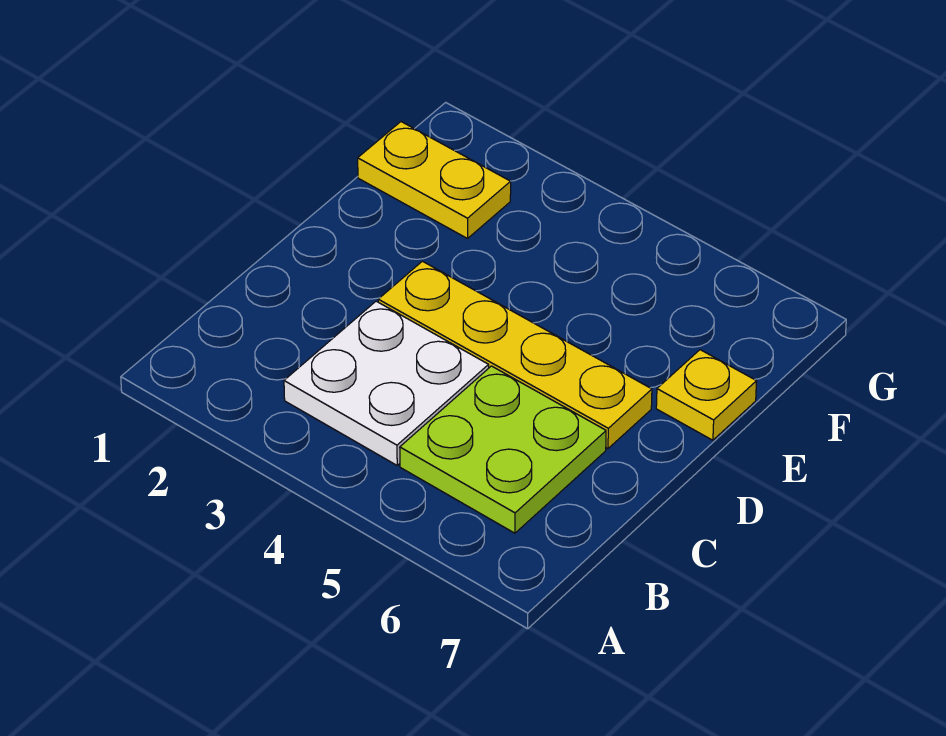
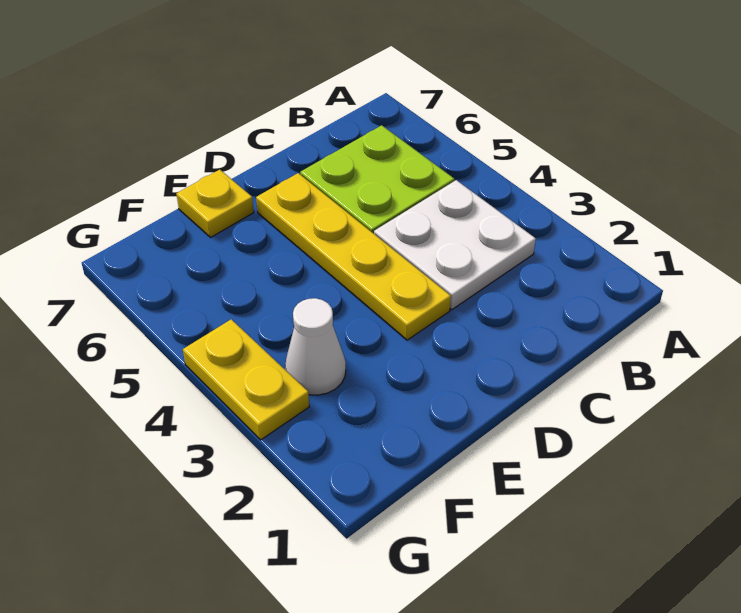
yellow plate F1:F2 level 1 -> yellow plate G3:G4 level 1
none -> white cone F3 level 1

